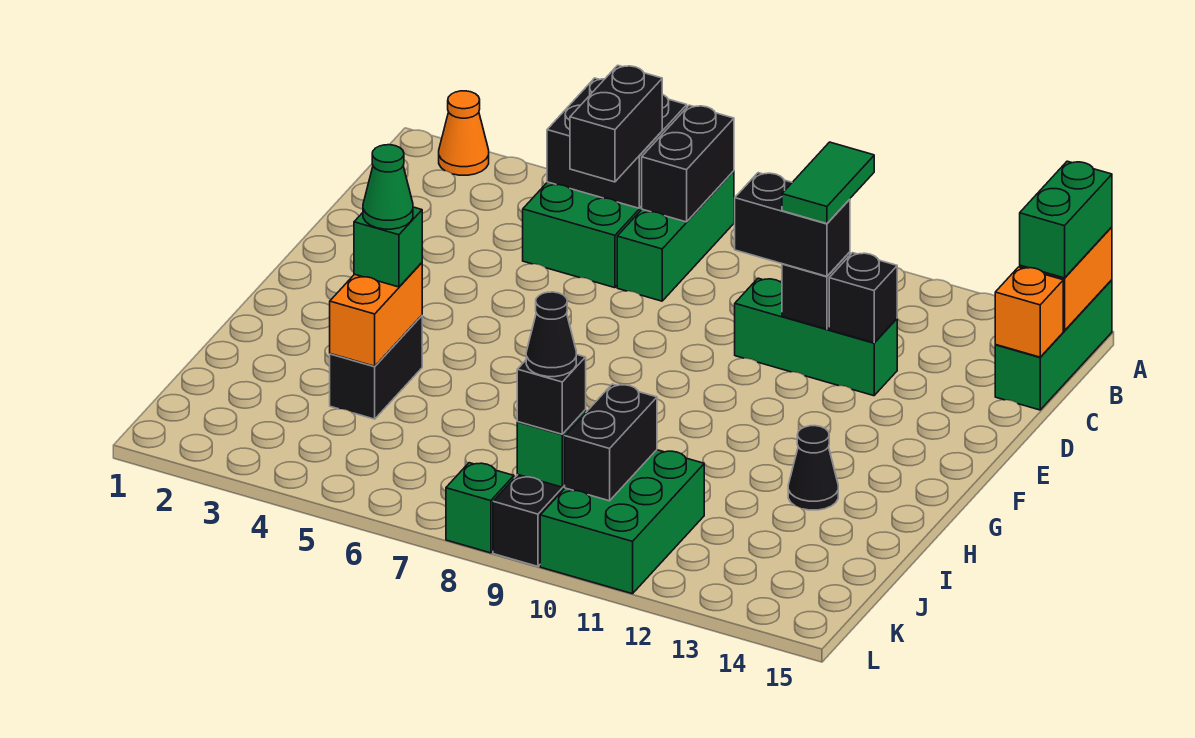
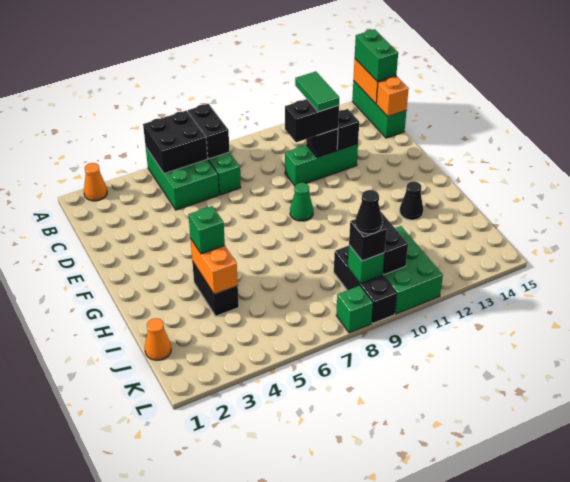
black brick B6:C6 level 3 -> none
green cone H4 level 4 -> green cone F9 level 1
none -> orange cone J1 level 1

